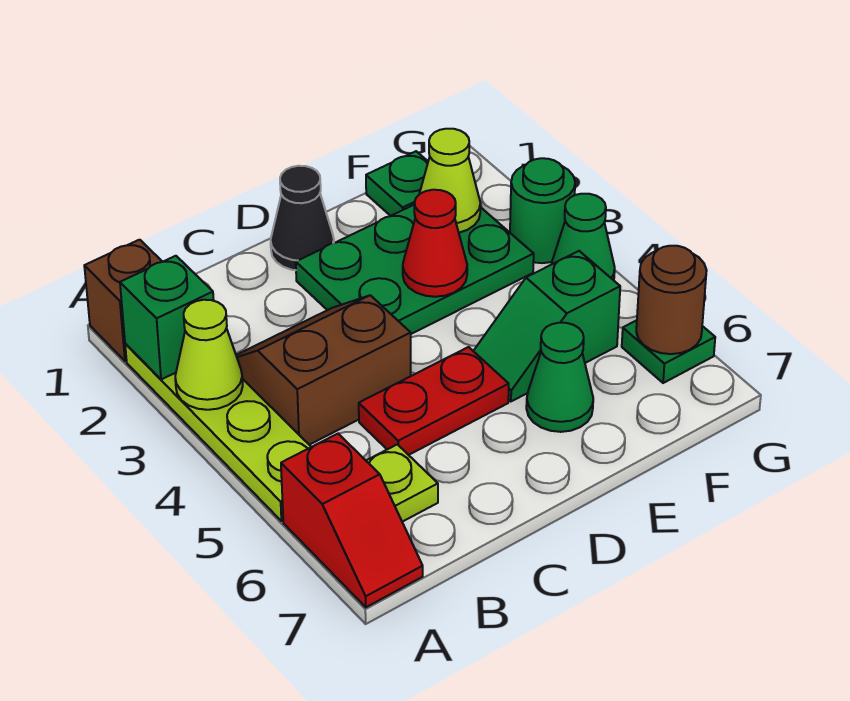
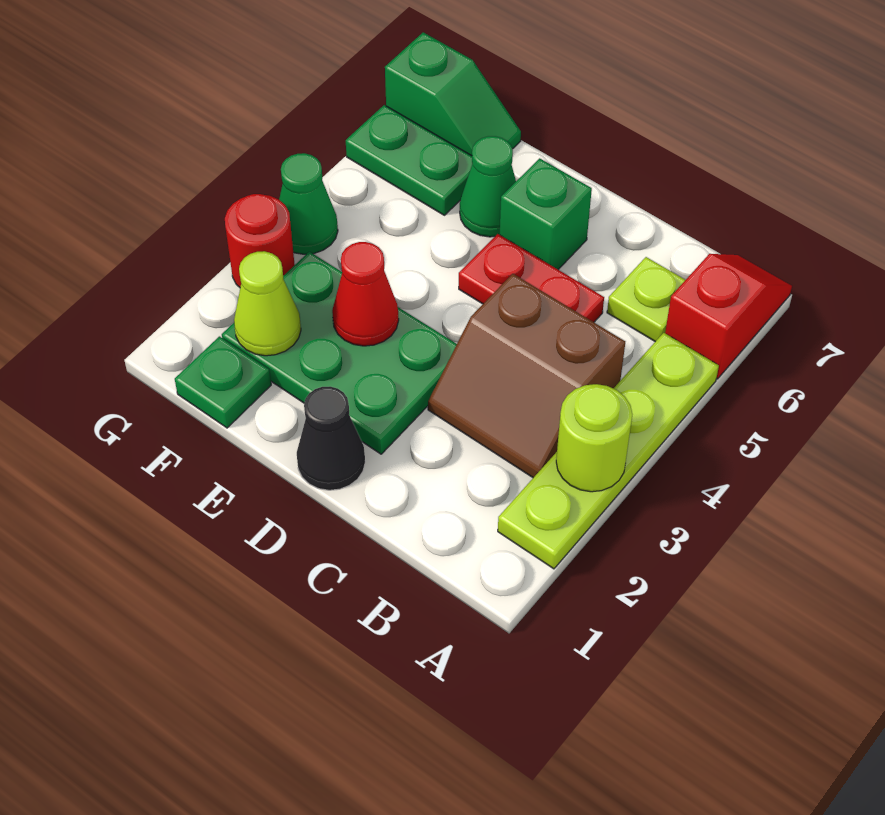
brown brick A1 level 1 -> none
green brick A2 level 2 -> green brick D6 level 1
lime cone A3 level 2 -> lime round brick A3 level 2
green slope E5:F5 level 1 top F -> green slope F7:G7 level 1 top G
green round brick G3 level 1 -> red round brick G3 level 1
green plate G6 level 1 -> green plate F6:G6 level 1
brown round brick G6 level 2 -> none

